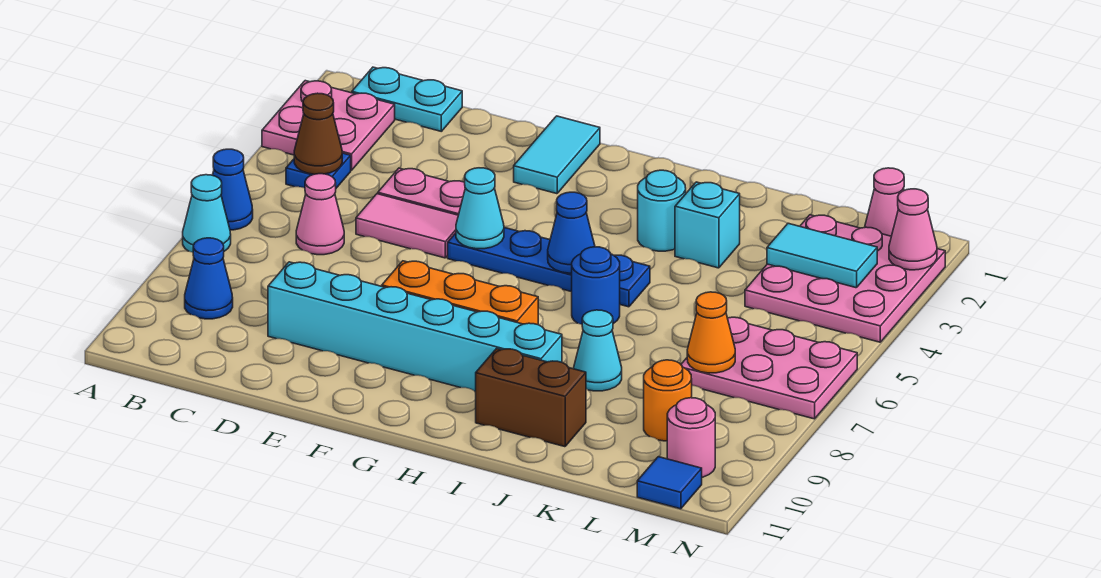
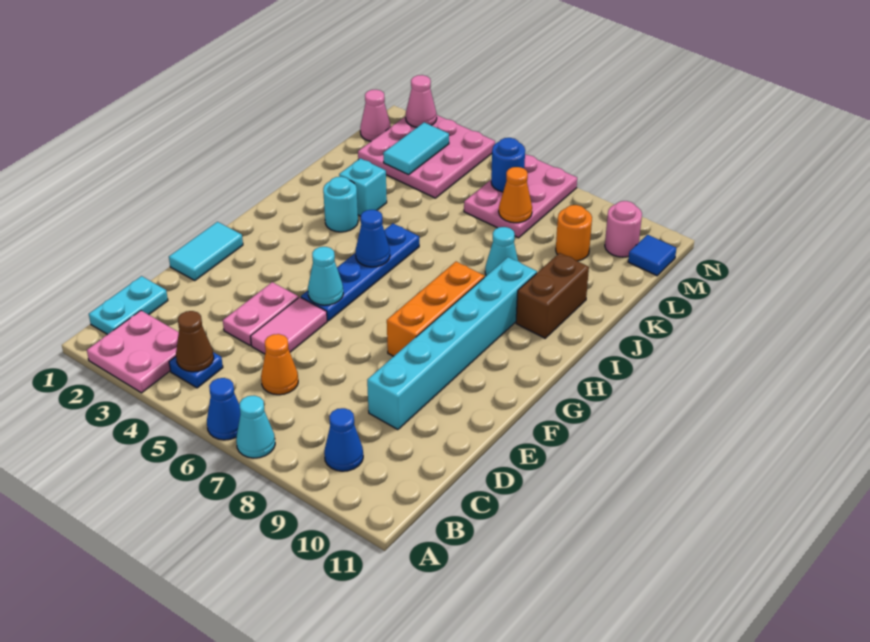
pink cone C6 level 1 -> orange cone C6 level 1
cyan tile F1:F2 level 1 -> cyan tile E1:F1 level 1
blue round brick I6 level 1 -> blue round brick M6 level 2

